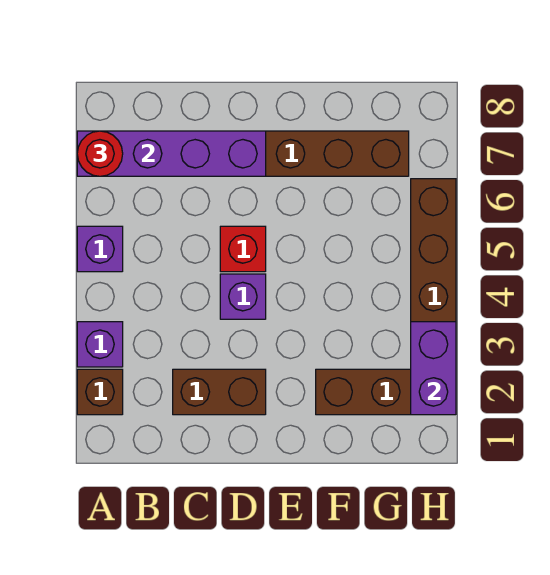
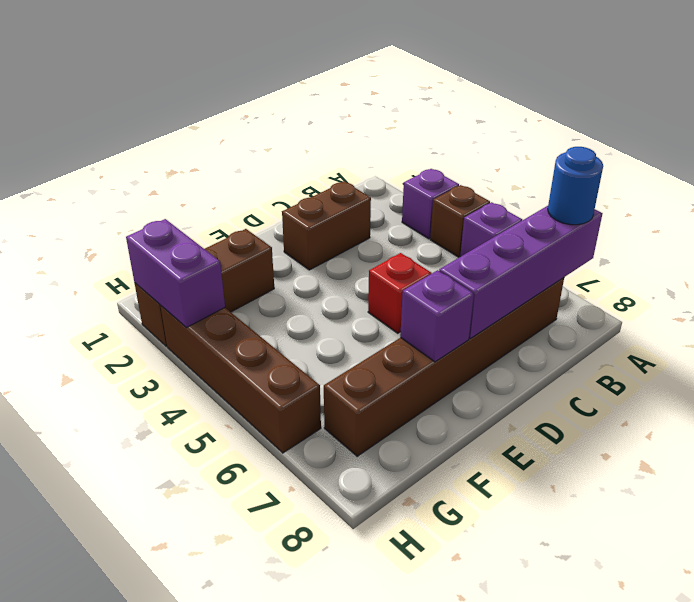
brown brick A2 level 1 -> brown brick A4 level 1
red round brick A7 level 3 -> blue round brick A7 level 3
purple brick D4 level 1 -> purple brick E7 level 2

